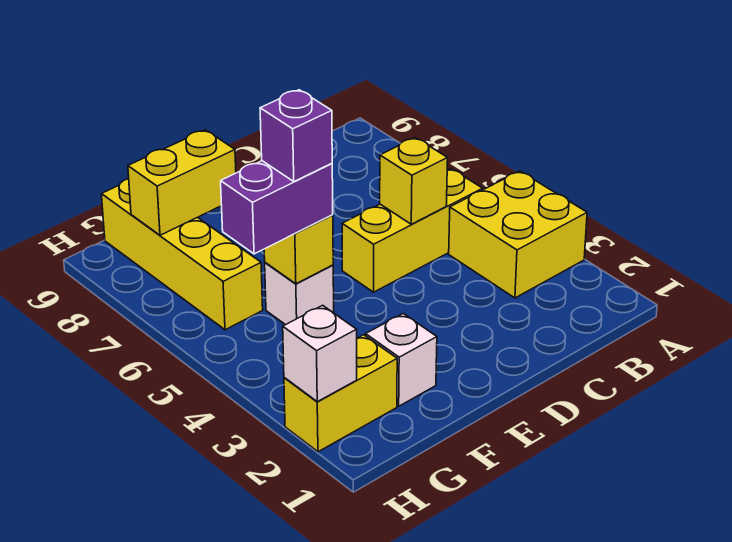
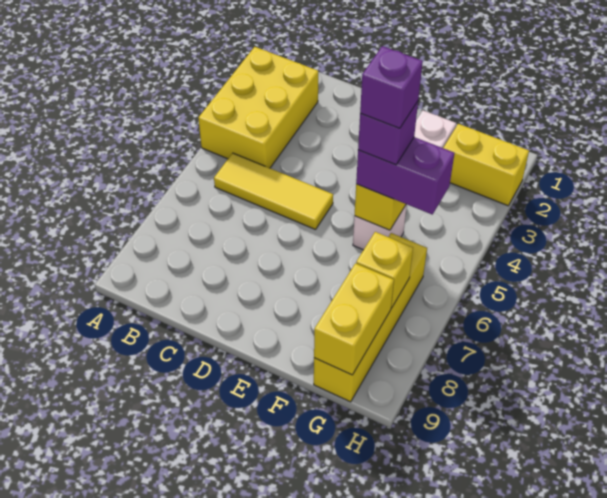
yellow brick A3:B4 level 1 -> yellow brick A2:B4 level 1
yellow brick B5:D5 level 1 -> yellow tile B5:D5 level 1
yellow brick C5 level 2 -> yellow brick G7 level 2
none -> purple brick F5 level 5
yellow brick F8:G8 level 2 -> yellow brick G8:G9 level 2
white brick H2 level 2 -> none

